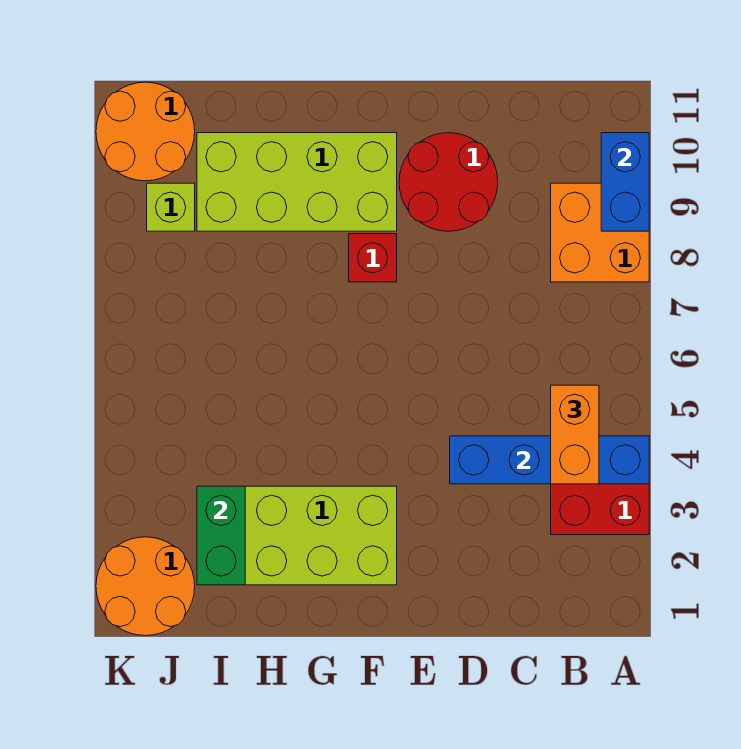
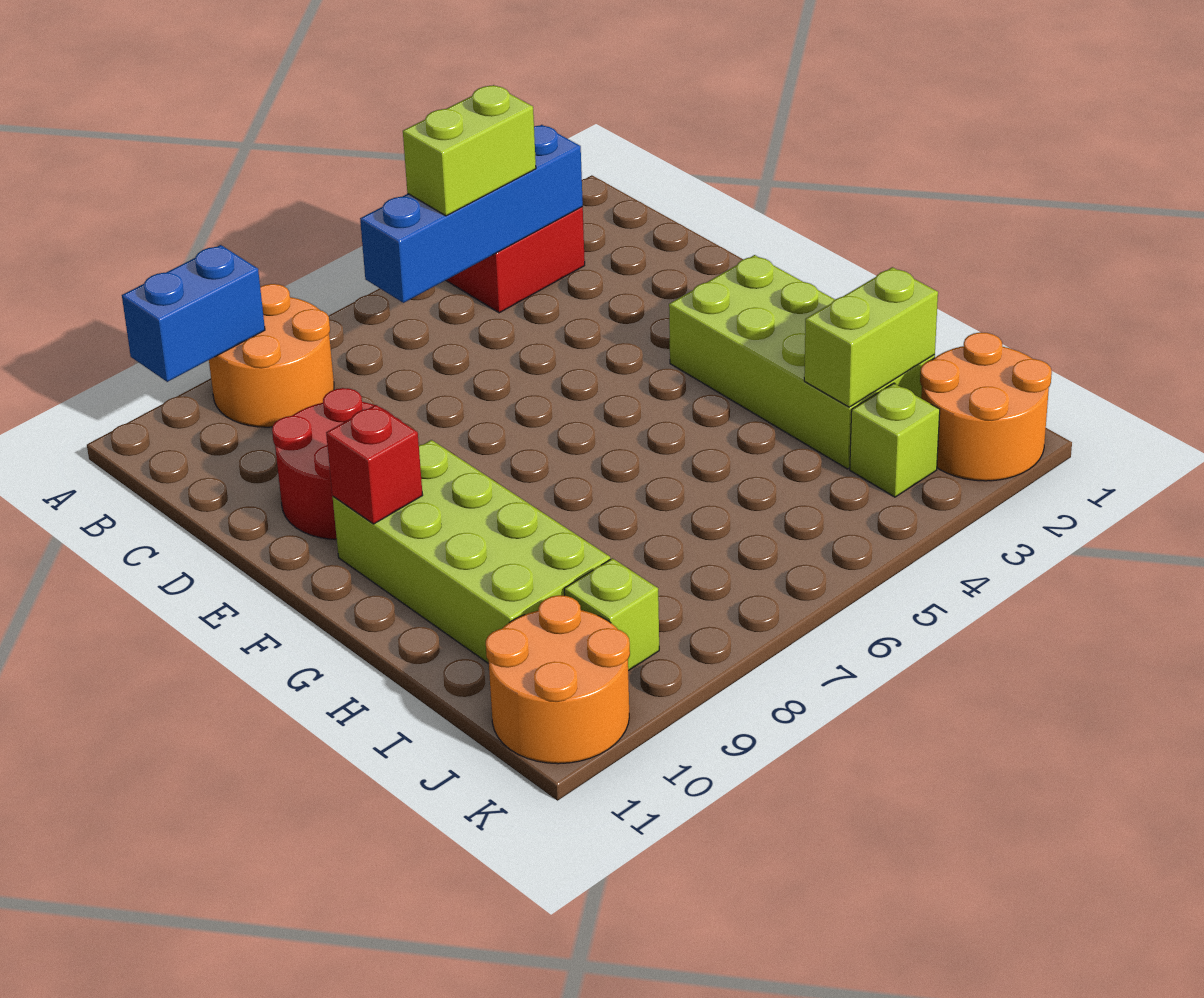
blue brick A4:D4 level 2 -> blue brick B3:B6 level 2
orange brick A8:B9 level 1 -> orange round brick A8:B9 level 1
orange brick B4:B5 level 3 -> lime brick B4:B5 level 3
red brick F8 level 1 -> red brick F10 level 2
green brick I2:I3 level 2 -> lime brick I2:I3 level 2
none -> lime brick J3 level 1

